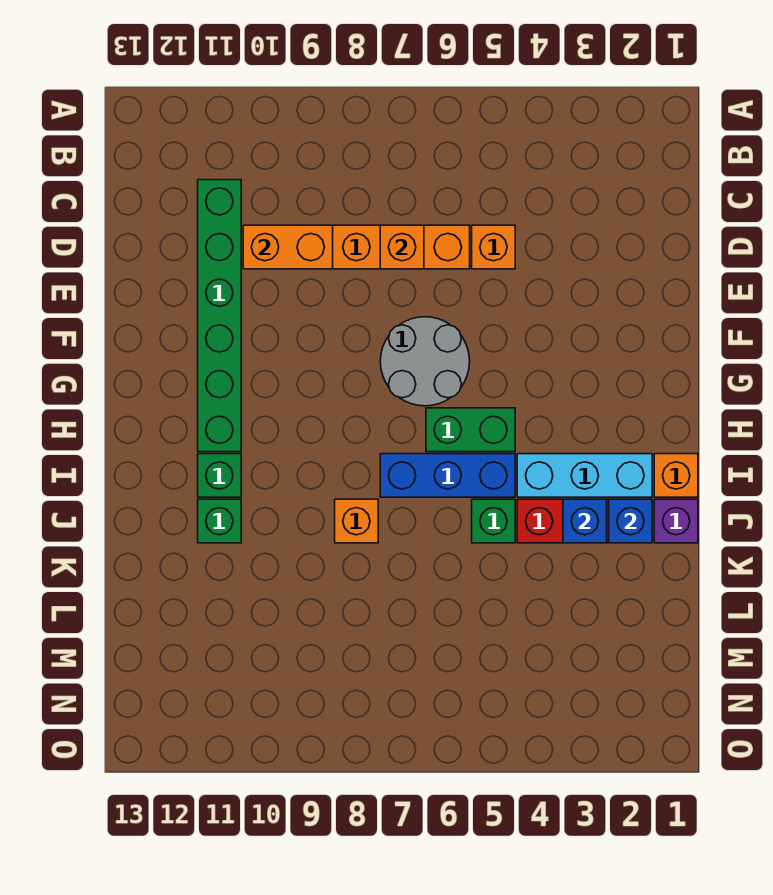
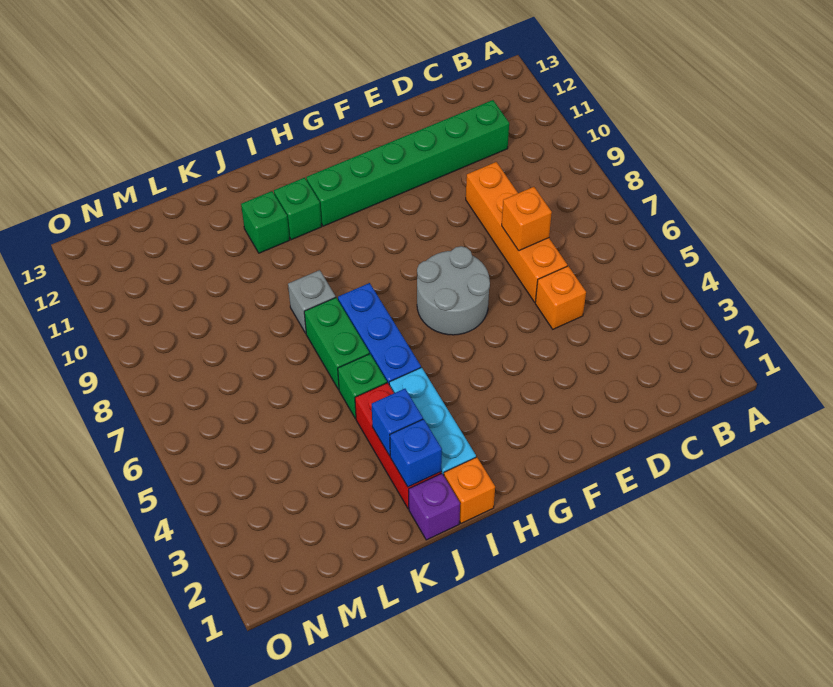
orange brick D9:D10 level 2 -> none
green brick H5:H6 level 1 -> green brick J6:J7 level 1
orange brick J8 level 1 -> grey brick J8 level 1

